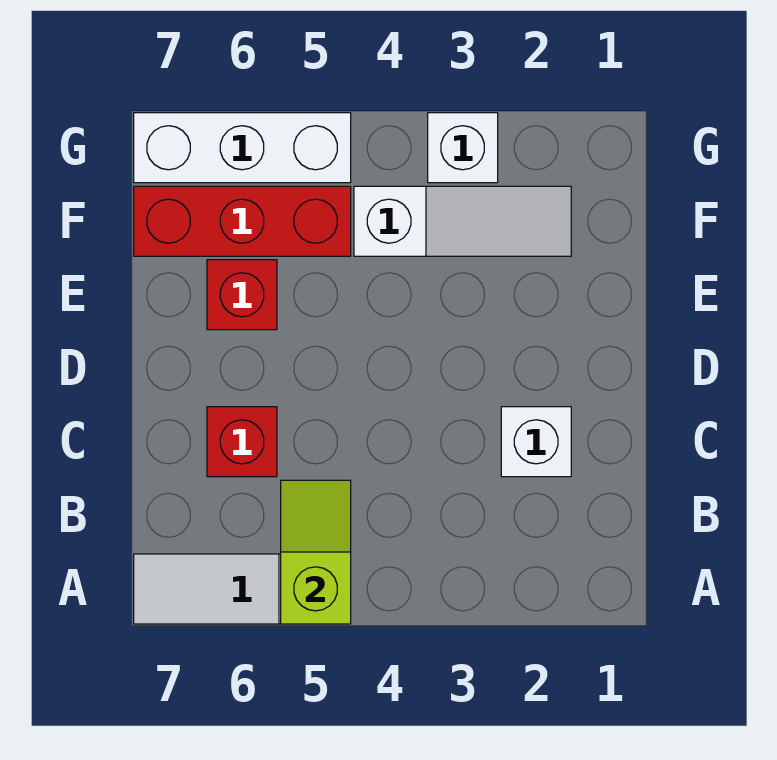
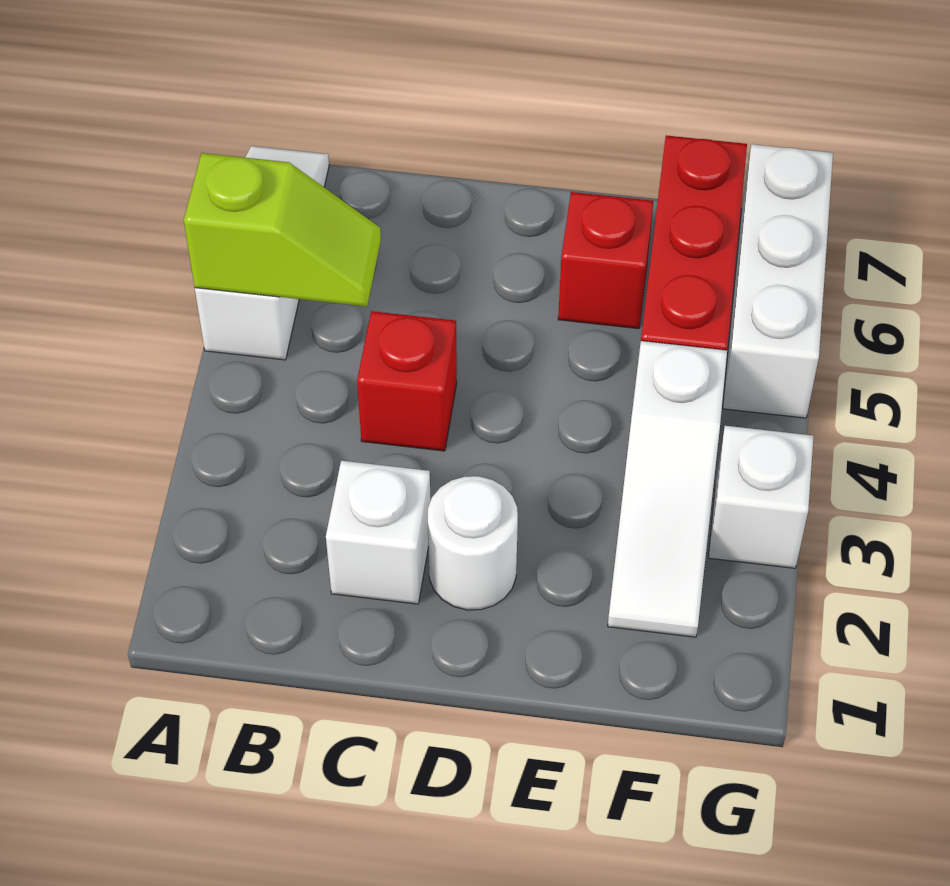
red brick C6 level 1 -> red brick C4 level 1
none -> white round brick D2 level 1

